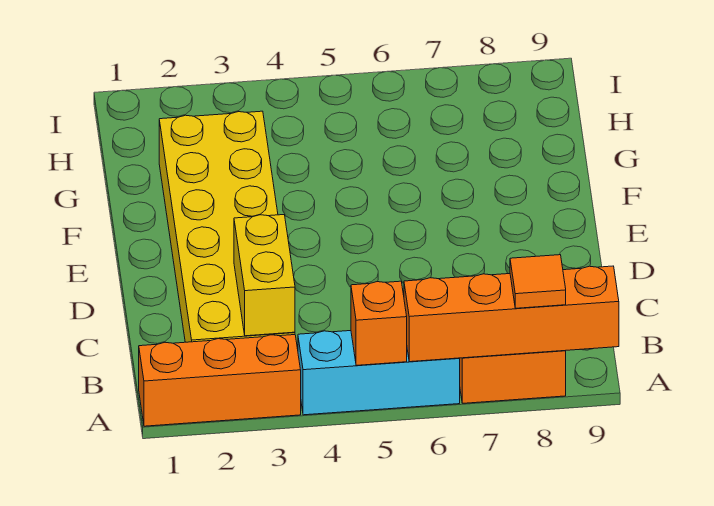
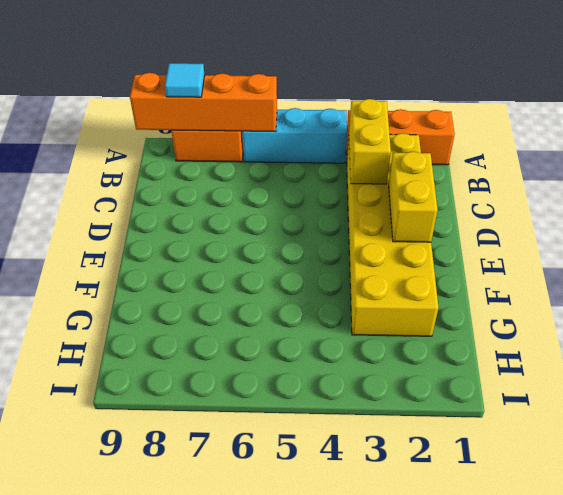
orange brick A5 level 2 -> none
orange tile A8 level 3 -> cyan tile A8 level 3
none -> yellow brick D2:E2 level 2

